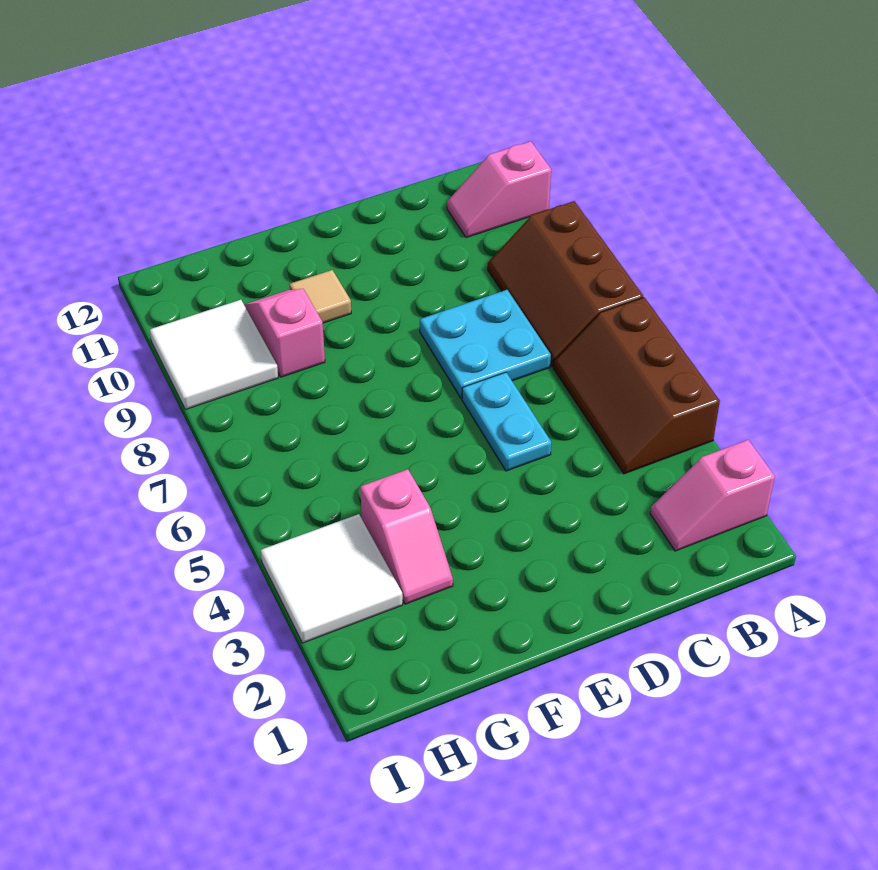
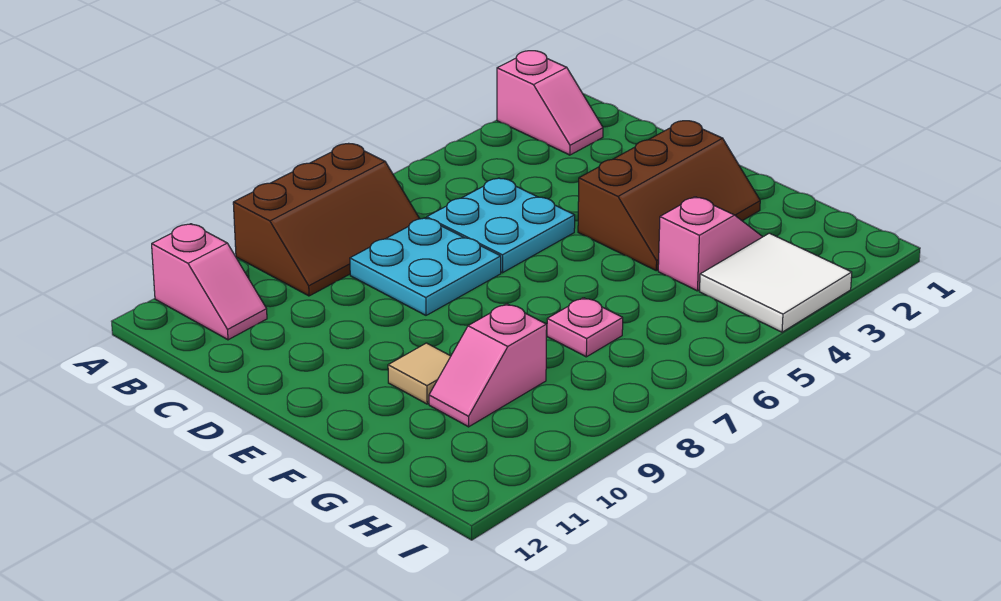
brown slope A4:B6 level 1 top A -> brown slope E2:F4 level 1 top E
cyan plate D5:D6 level 1 -> cyan plate C5:D6 level 1
none -> pink plate G7 level 1
white tile H9:I10 level 1 -> none

